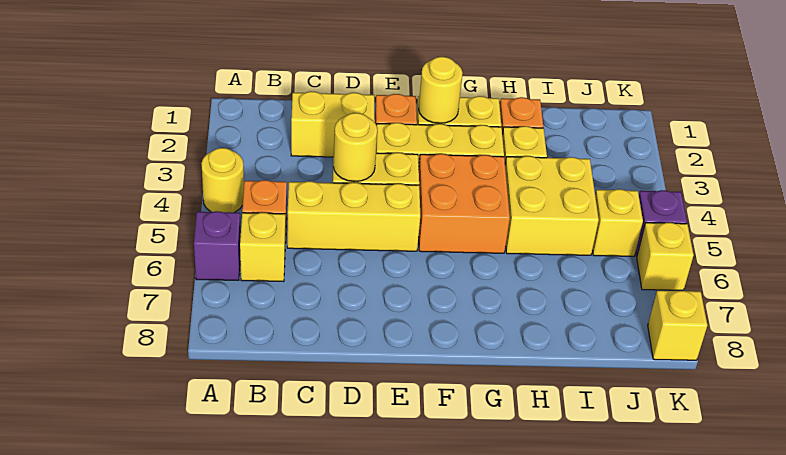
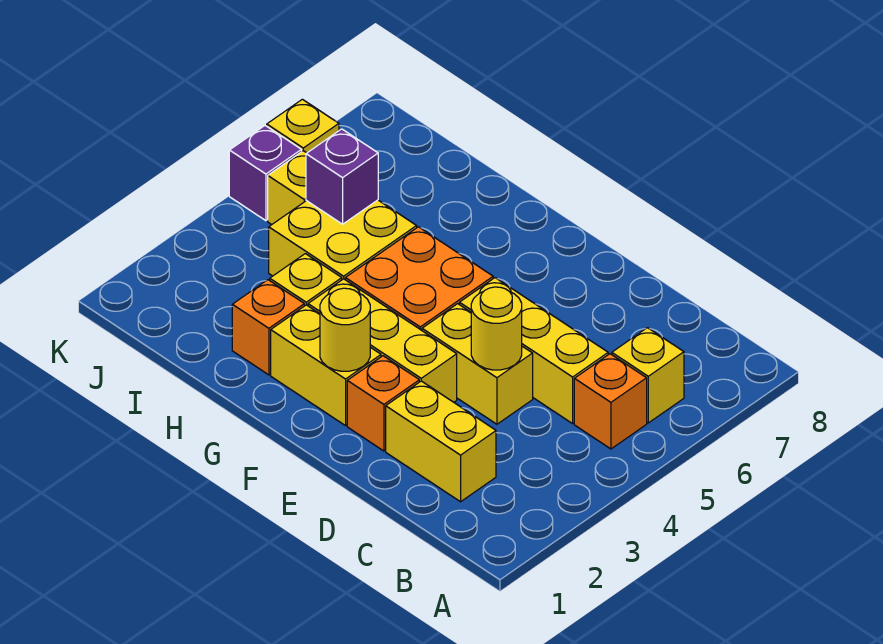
yellow round brick A4 level 1 -> none
purple brick A6 level 1 -> purple brick I5 level 2
yellow brick K8 level 1 -> none

